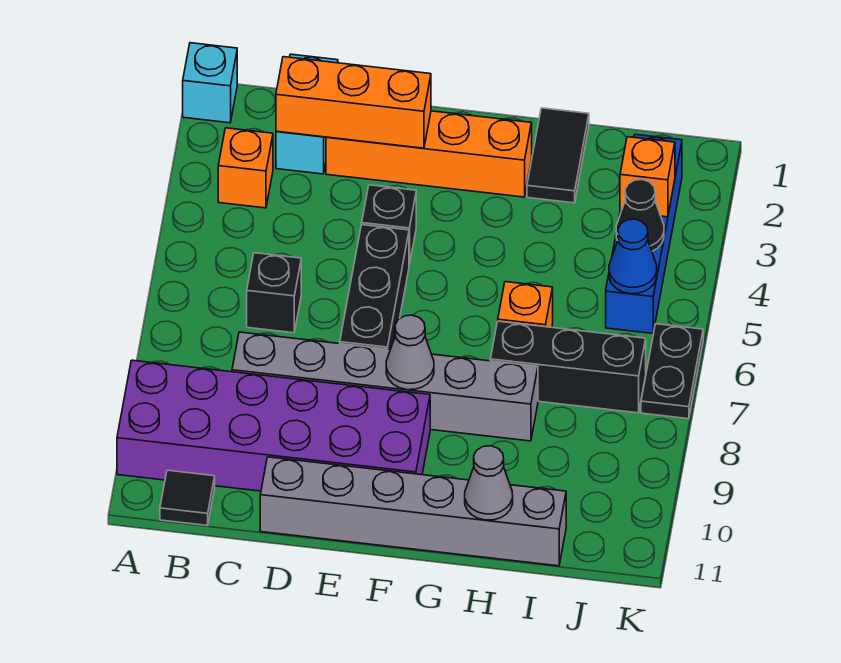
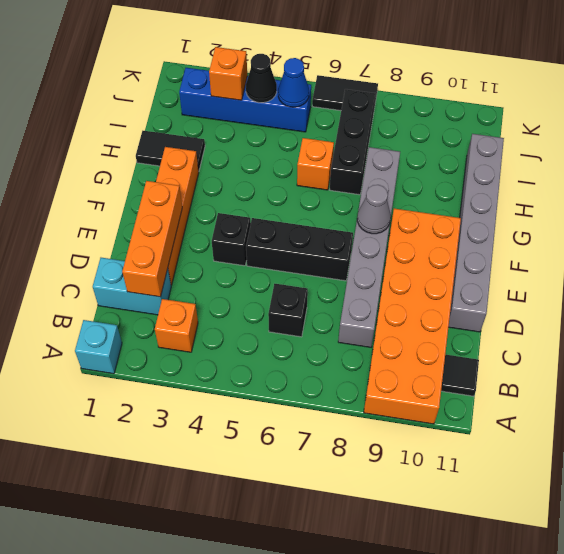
purple brick A9:F10 level 1 -> orange brick A9:F10 level 1
grey cone H11 level 2 -> none
black plate K6:K7 level 1 -> black tile K6:K7 level 1

